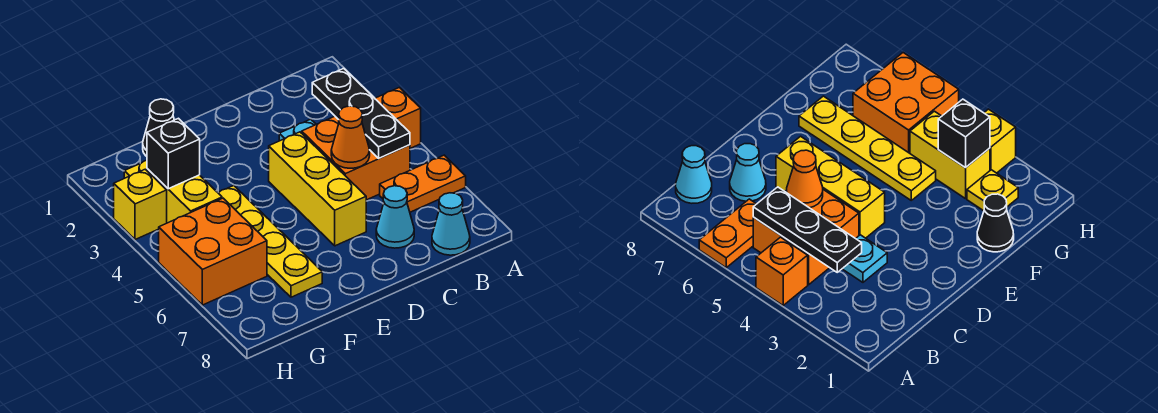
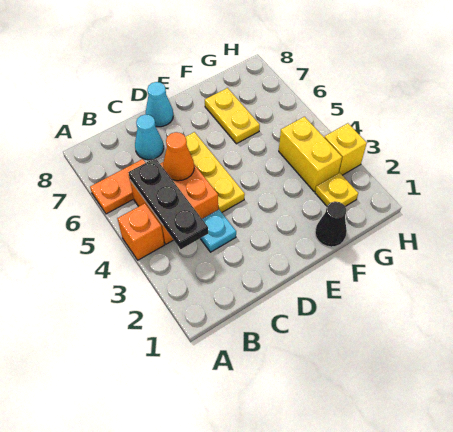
cyan cone B8 level 1 -> cyan cone D8 level 1
yellow brick D4:D6 level 1 -> yellow plate D4:D6 level 1
yellow plate F4:F7 level 1 -> yellow plate F6:F7 level 1
black brick G3 level 2 -> none
orange brick G5:H6 level 1 -> none

